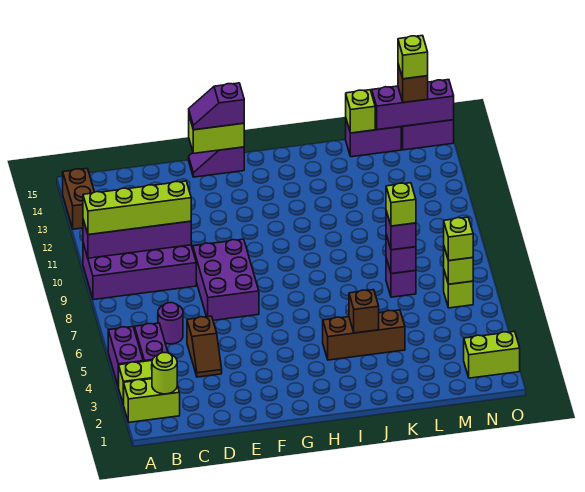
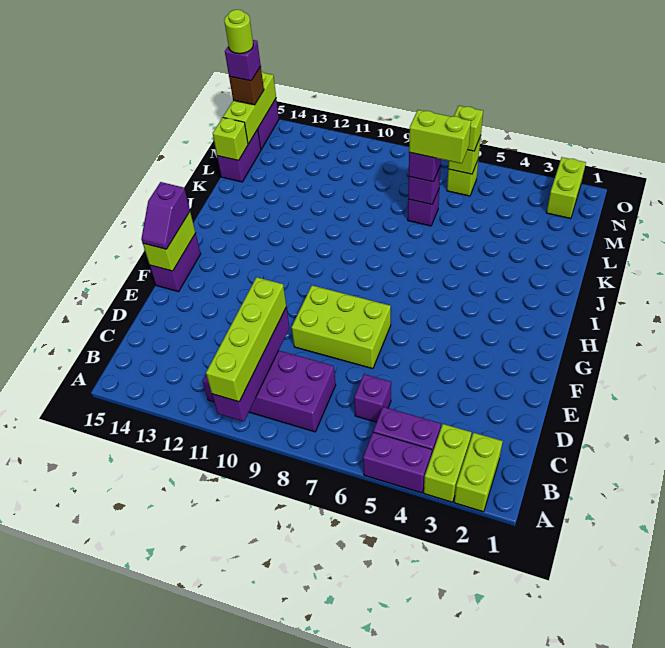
purple brick A9:D10 level 1 -> purple brick B8:C11 level 1
brown brick A13:A14 level 1 -> none
lime round brick B2 level 2 -> lime round brick N15 level 5
purple round brick C6 level 1 -> purple brick C6 level 1
brown slope D4:D5 level 1 top 5 -> none
purple brick E7:F9 level 1 -> lime brick E7:F9 level 1
purple slope F15:G15 level 1 top G -> purple brick F15:G15 level 1
brown brick I4:K4 level 1 -> none
brown brick J4 level 2 -> none
lime brick L7 level 4 -> lime brick L6:L7 level 4
purple brick M15:O15 level 2 -> lime brick M15:O15 level 2
lime brick N15 level 4 -> purple brick N15 level 4

